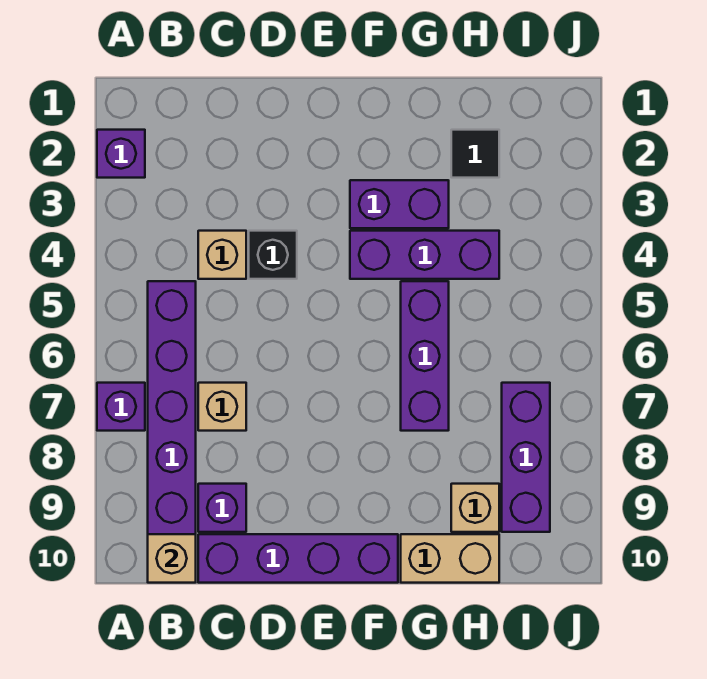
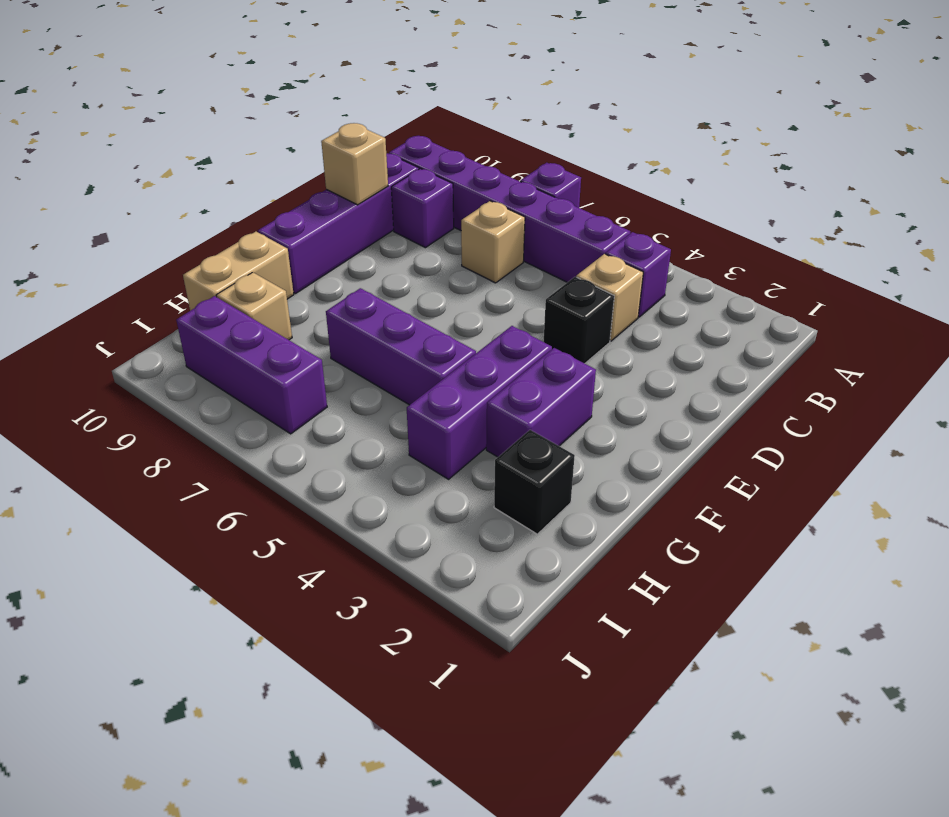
purple brick A2 level 1 -> purple brick B4 level 1
tan brick B10 level 2 -> tan brick D10 level 2
black tile H2 level 1 -> black brick H2 level 1

